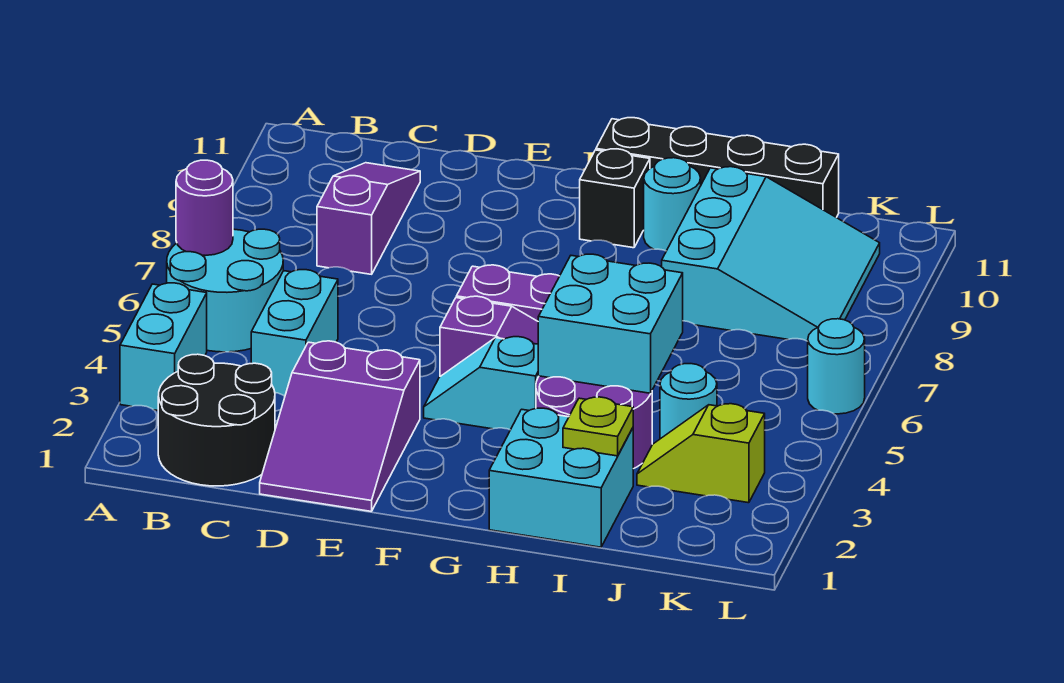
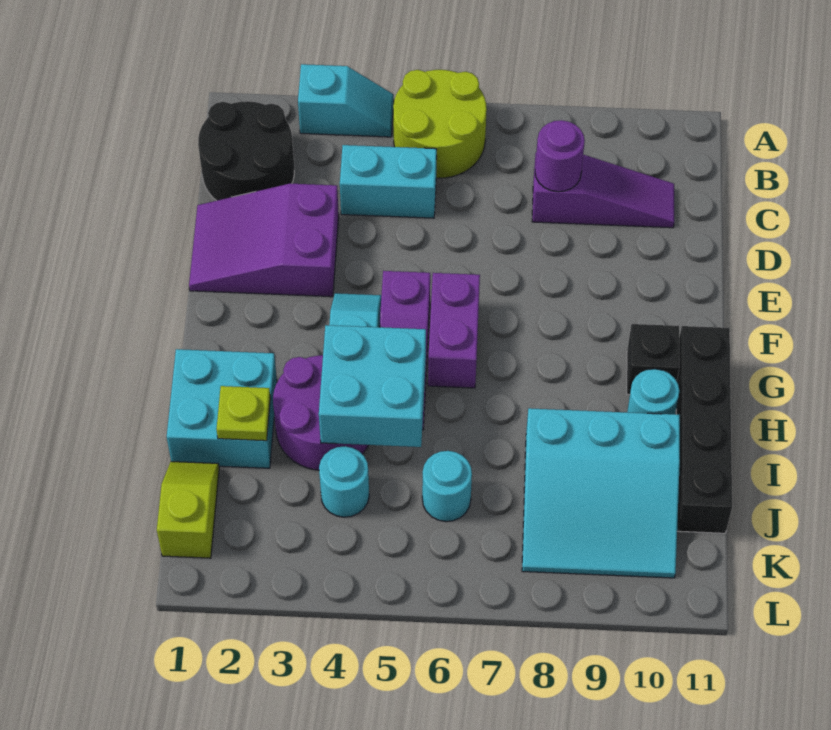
cyan brick A3:A4 level 1 -> cyan slope A3:A4 level 1 top 3
cyan round brick A5:B6 level 1 -> lime round brick A5:B6 level 1
purple round brick A6 level 2 -> purple round brick C8 level 2
lime slope J3:K3 level 1 top K -> lime slope J1:K1 level 1 top K
cyan round brick L6 level 1 -> cyan round brick J6 level 1

